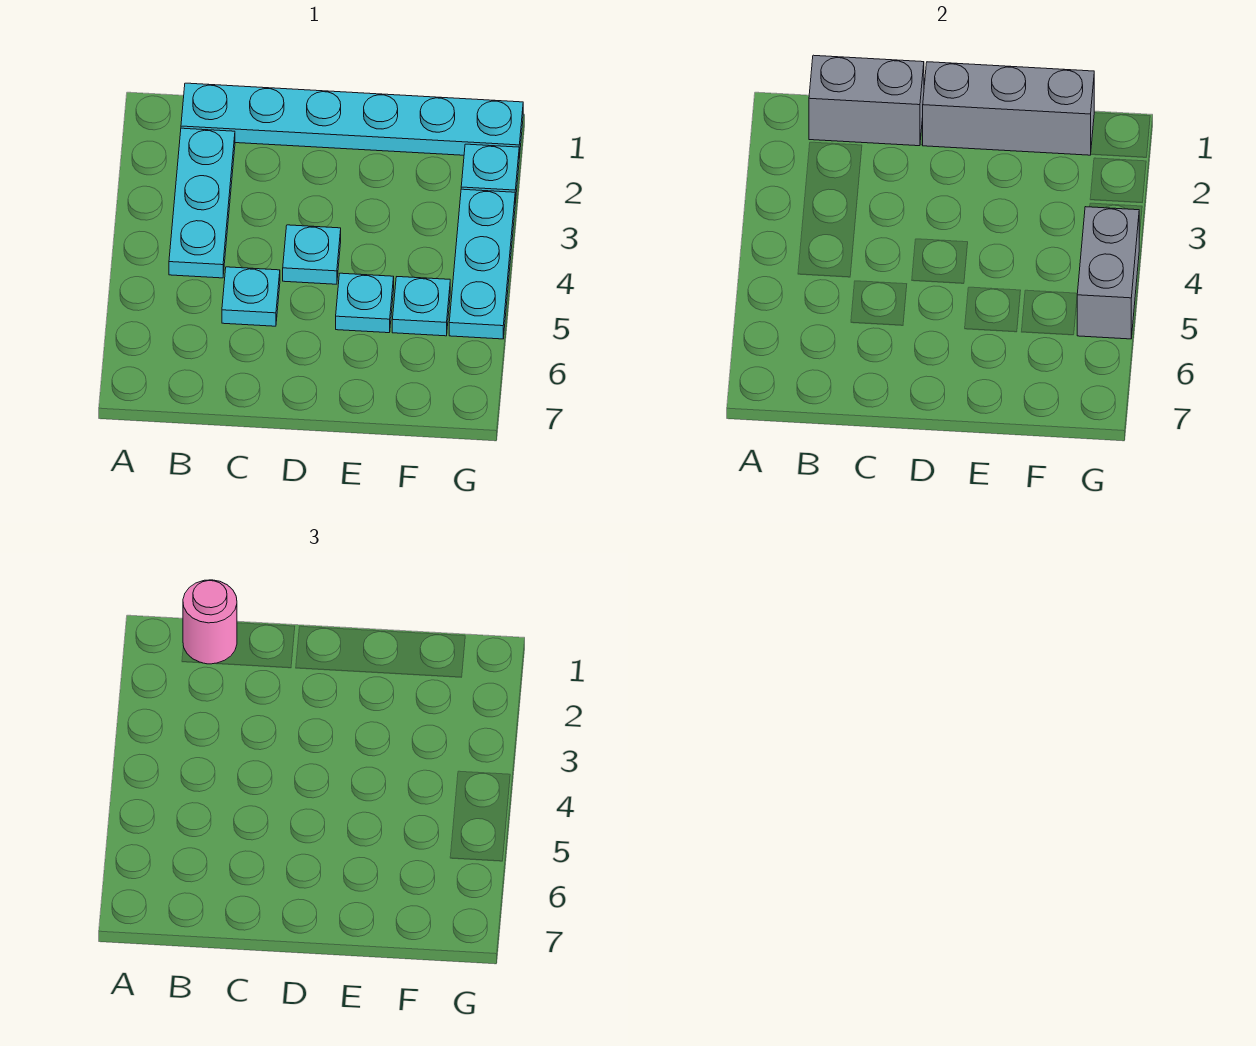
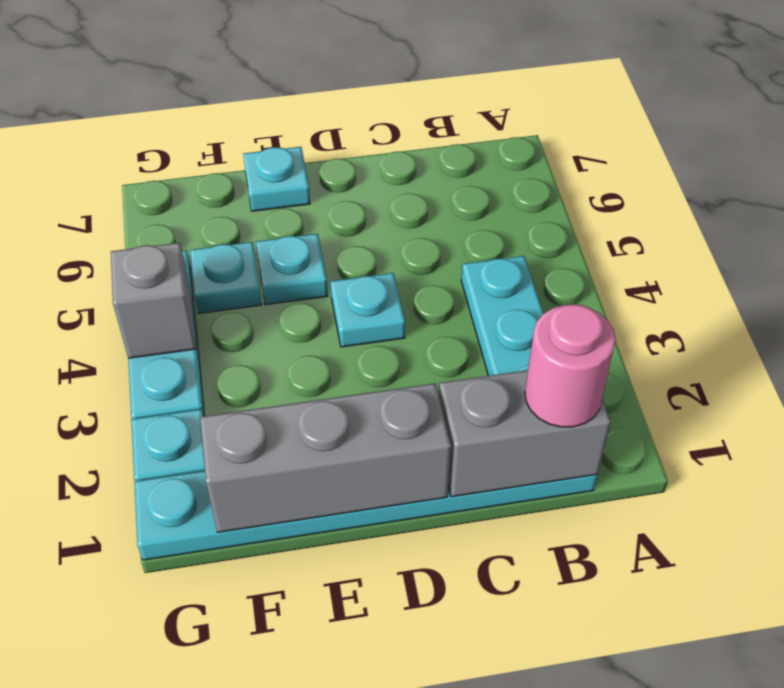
cyan plate C5 level 1 -> cyan plate E7 level 1
grey brick G4:G5 level 2 -> grey brick G4 level 2

